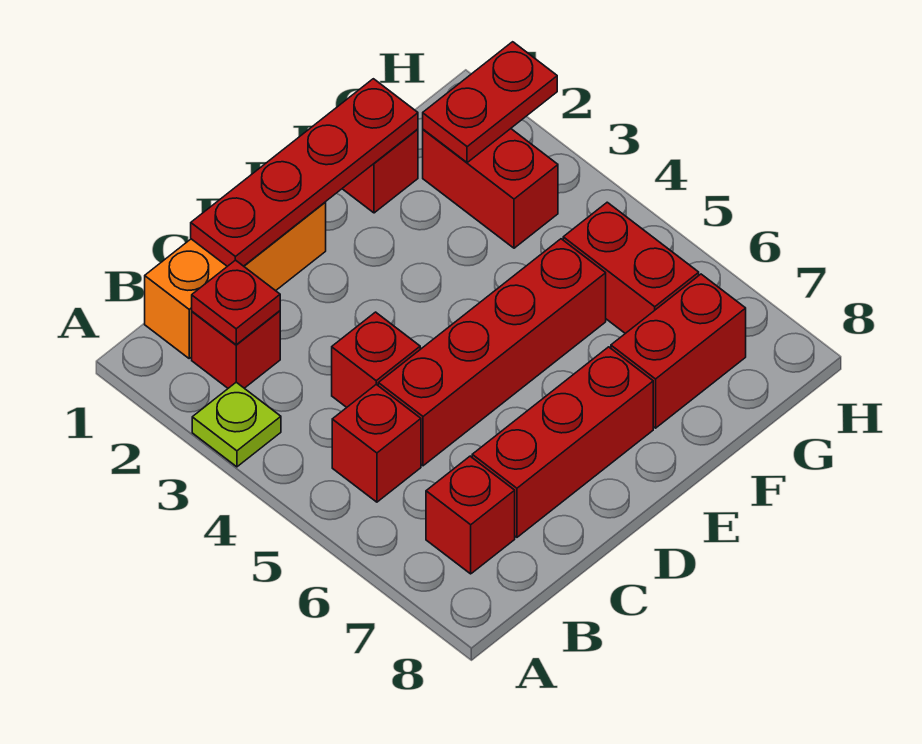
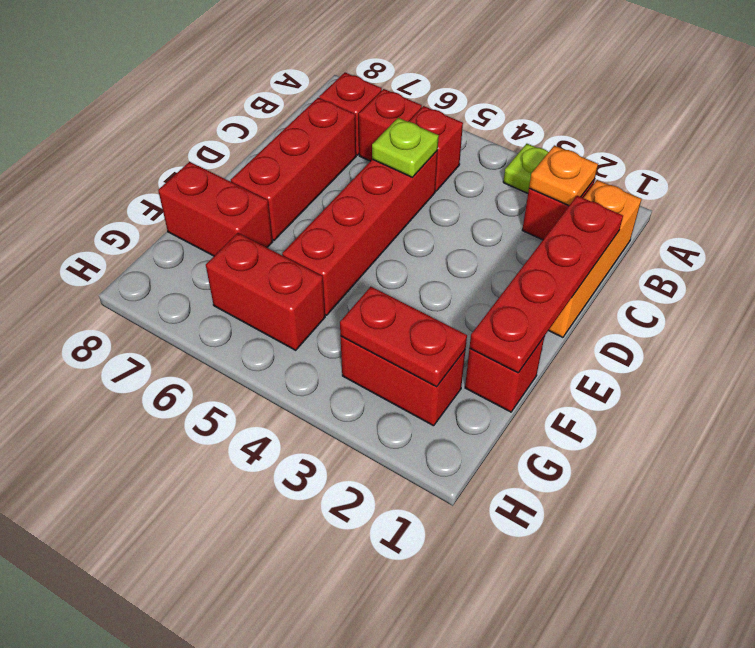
red plate B2 level 2 -> orange plate B2 level 2
red brick C4 level 1 -> red brick B6 level 1
none -> lime plate C5 level 2
red brick F7:G7 level 1 -> red brick F7:F8 level 1
red plate G2:H2 level 2 -> red plate G2:G3 level 2

